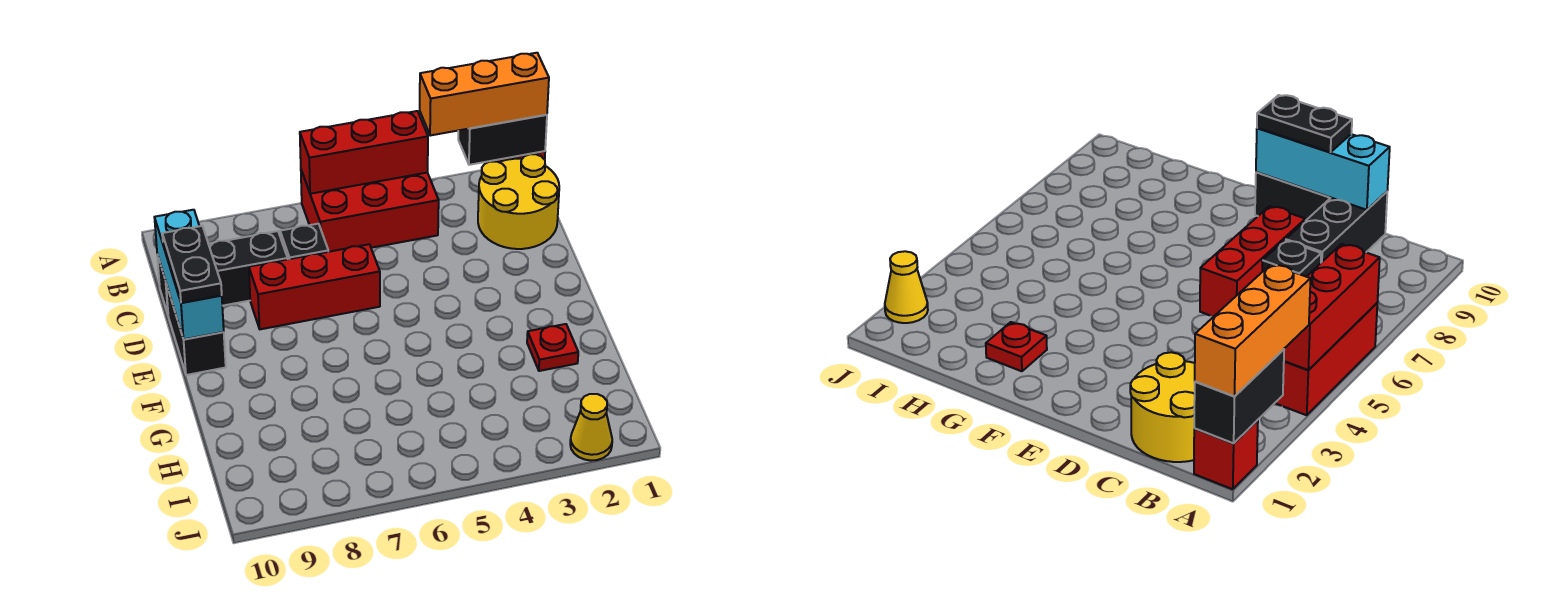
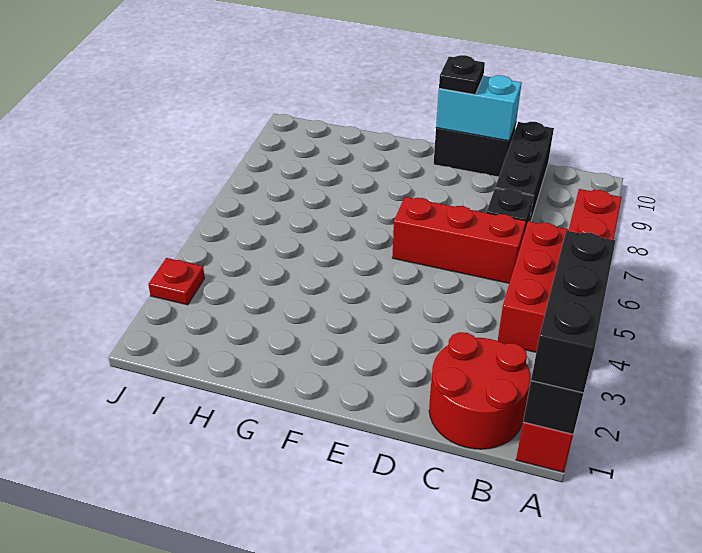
orange brick A1:A3 level 3 -> black brick A1:A3 level 3
yellow round brick B1:C2 level 1 -> red round brick B1:C2 level 1
cyan brick C10:E10 level 2 -> cyan brick D10:E10 level 2
red brick D6:D8 level 1 -> red brick C6:E6 level 1
black plate D10:E10 level 3 -> black plate E10 level 3
red plate G2 level 1 -> red plate J3 level 1
yellow cone J2 level 1 -> none

